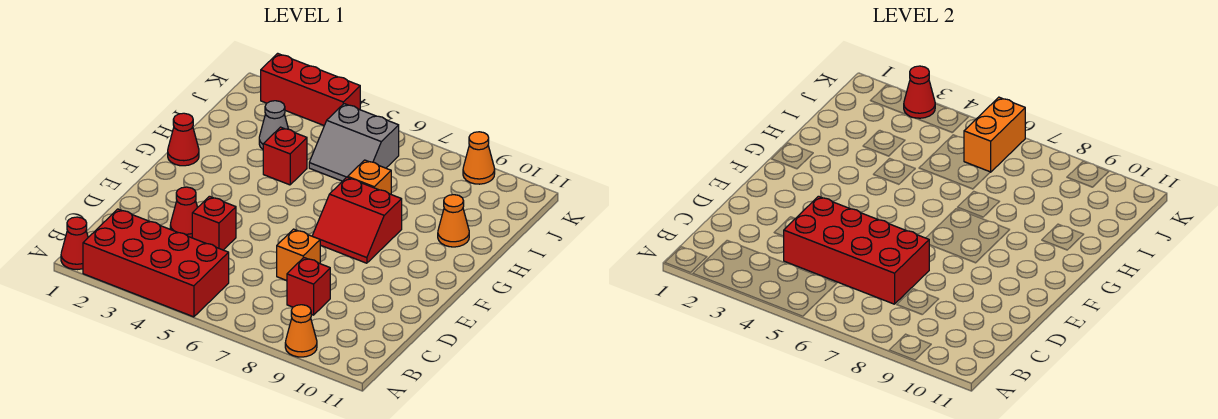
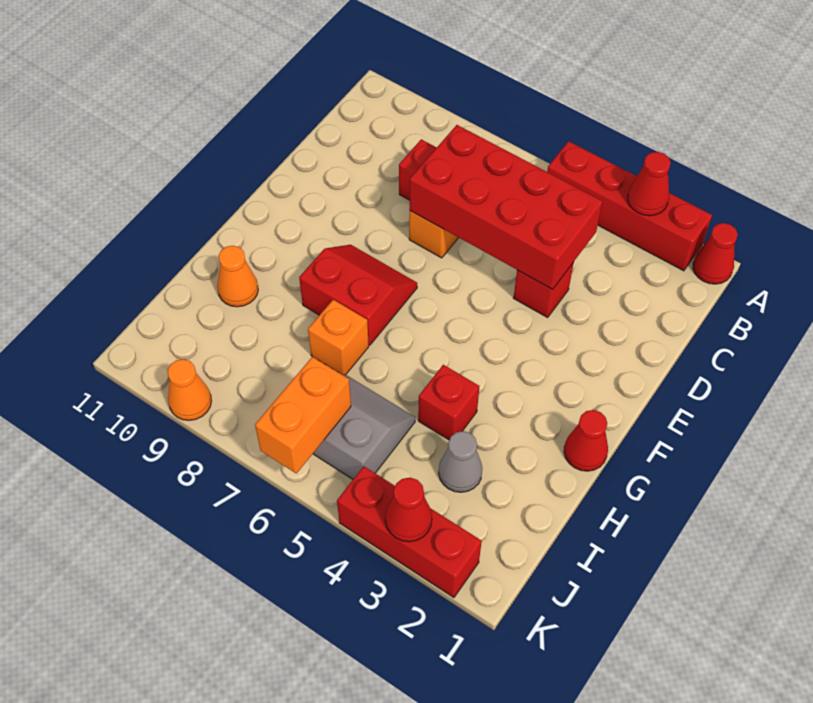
red brick A2:B5 level 1 -> red brick A2:A5 level 1
orange cone A9 level 1 -> none
red cone D3 level 1 -> red cone A3 level 2

